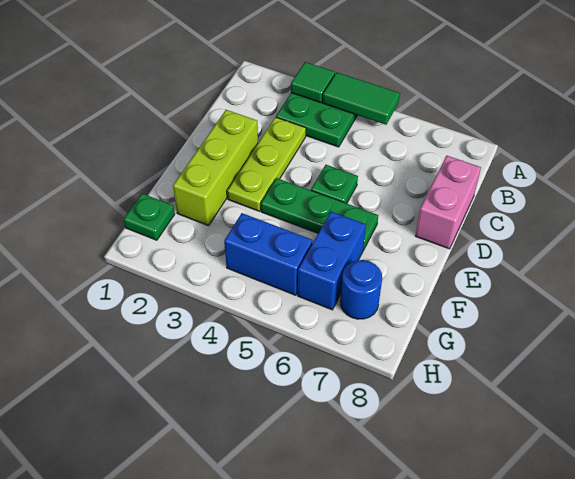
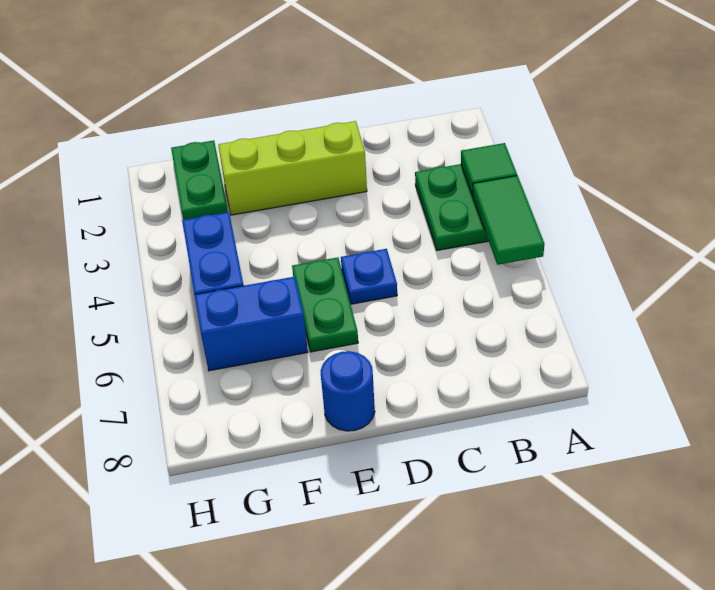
lime plate C3:E3 level 1 -> none
pink brick C8:D8 level 1 -> none
green plate D5 level 1 -> blue plate D5 level 1
green plate E4:E6 level 1 -> green plate E5:E6 level 1
green plate G1 level 1 -> green plate G1:G2 level 1
blue round brick G7 level 1 -> blue round brick E8 level 1

